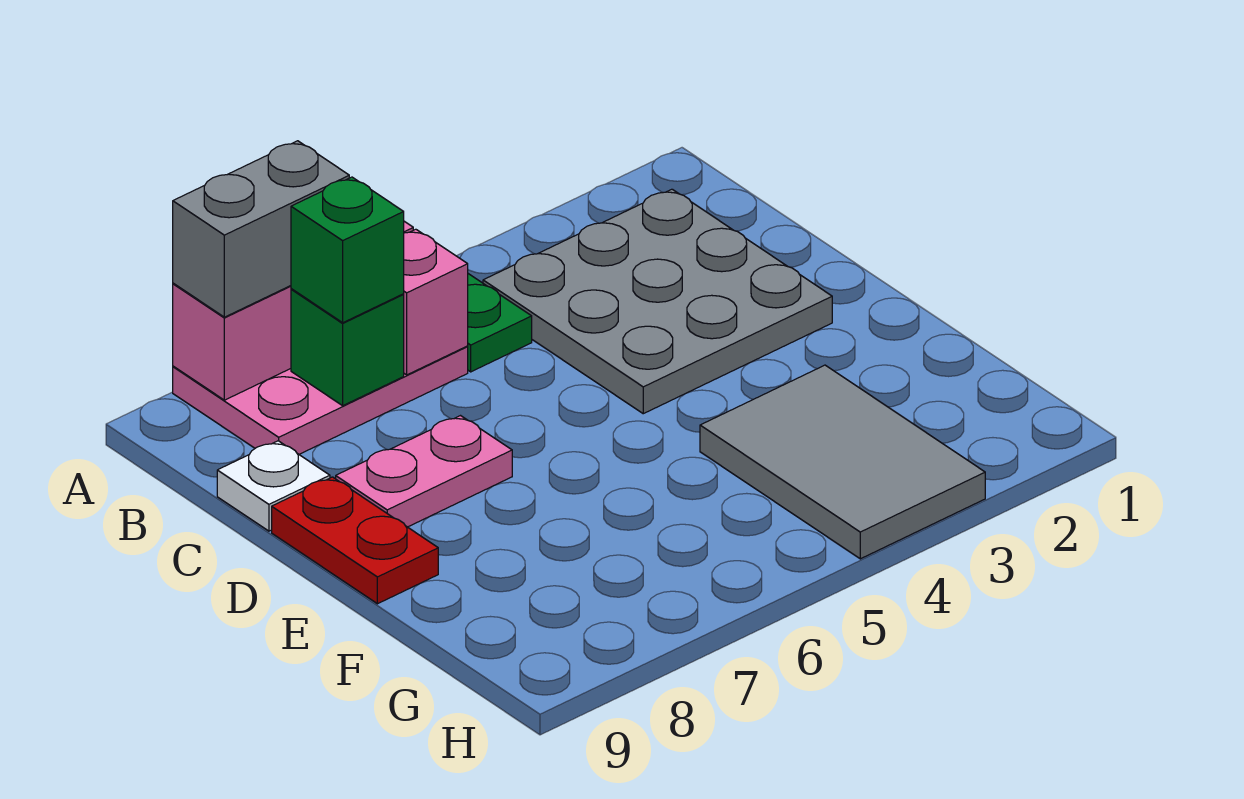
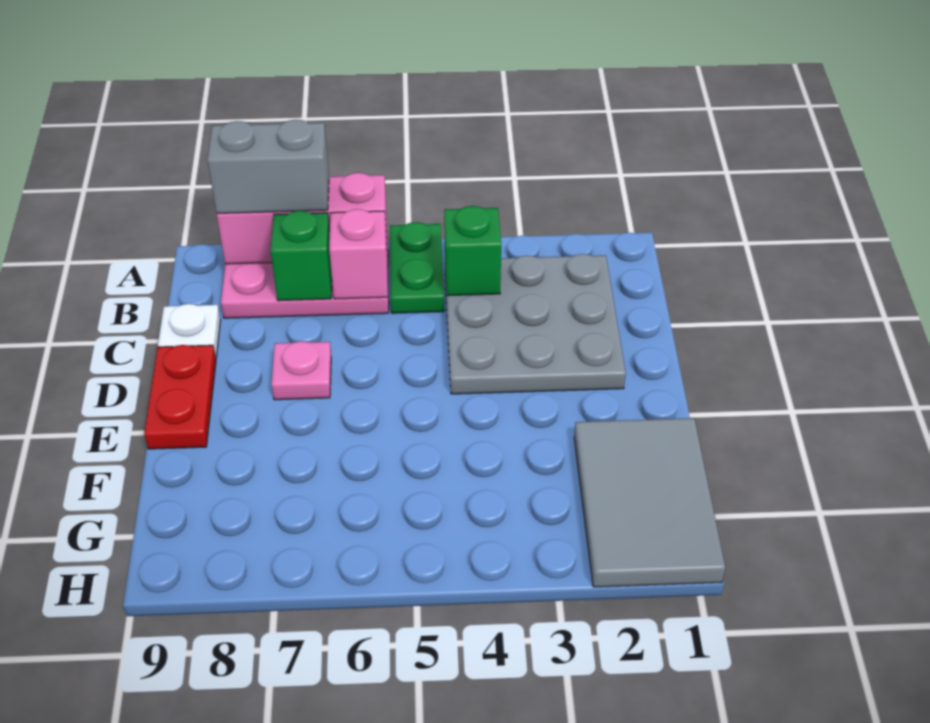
green brick B7 level 3 -> green brick B4 level 2
pink plate D7:D8 level 1 -> pink plate D7 level 1
grey tile F3:H4 level 1 -> grey tile F1:H2 level 1

